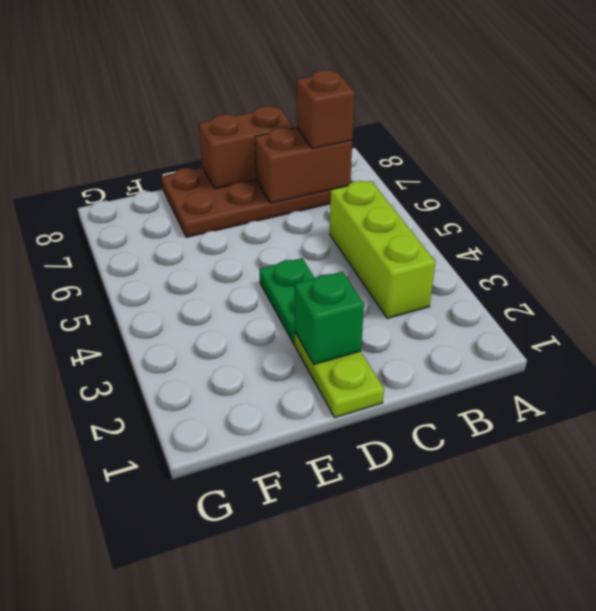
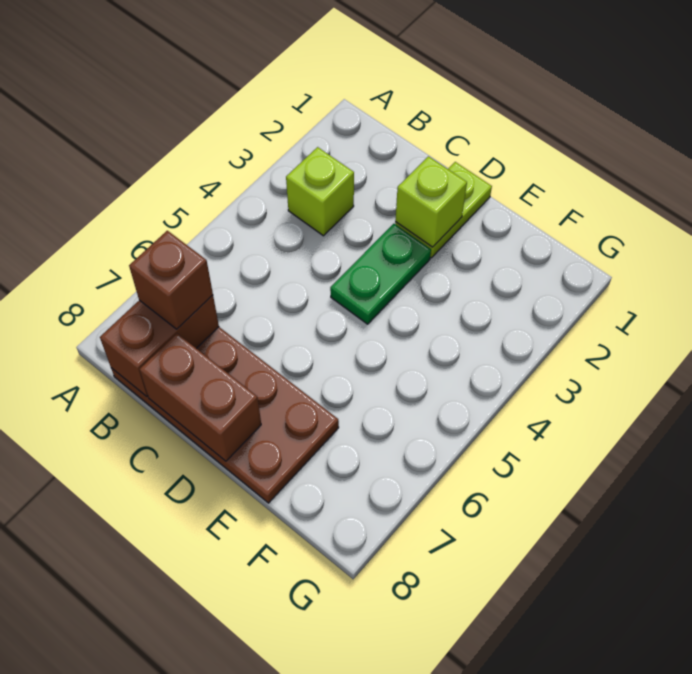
lime brick B3:B5 level 1 -> lime brick B3 level 1
brown brick B7:C7 level 2 -> brown brick B7:B8 level 2
green brick D2 level 2 -> lime brick D2 level 2

